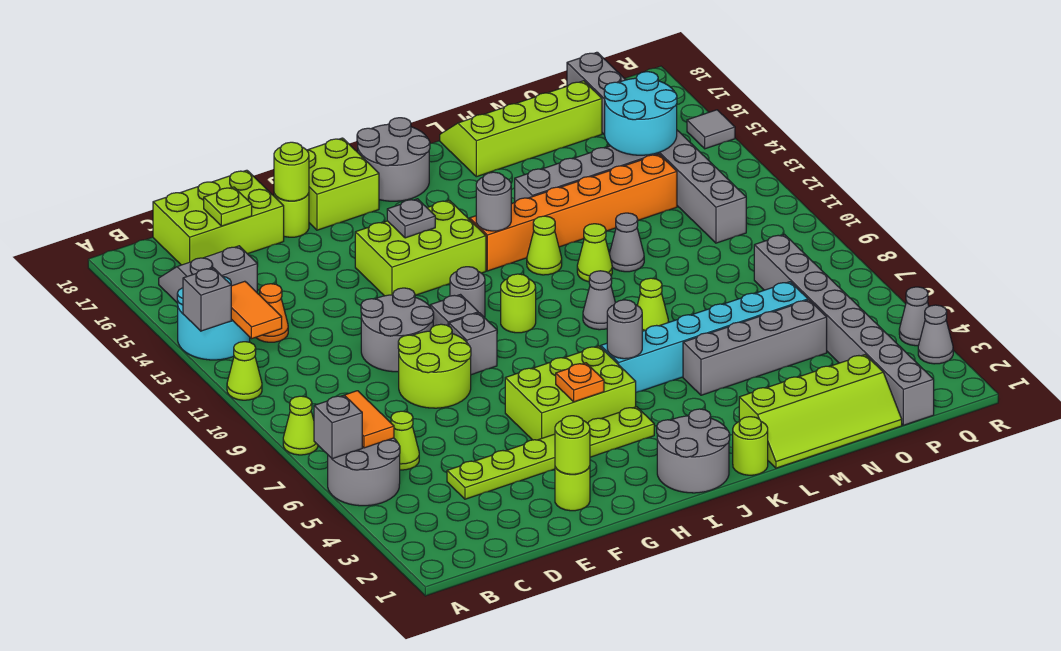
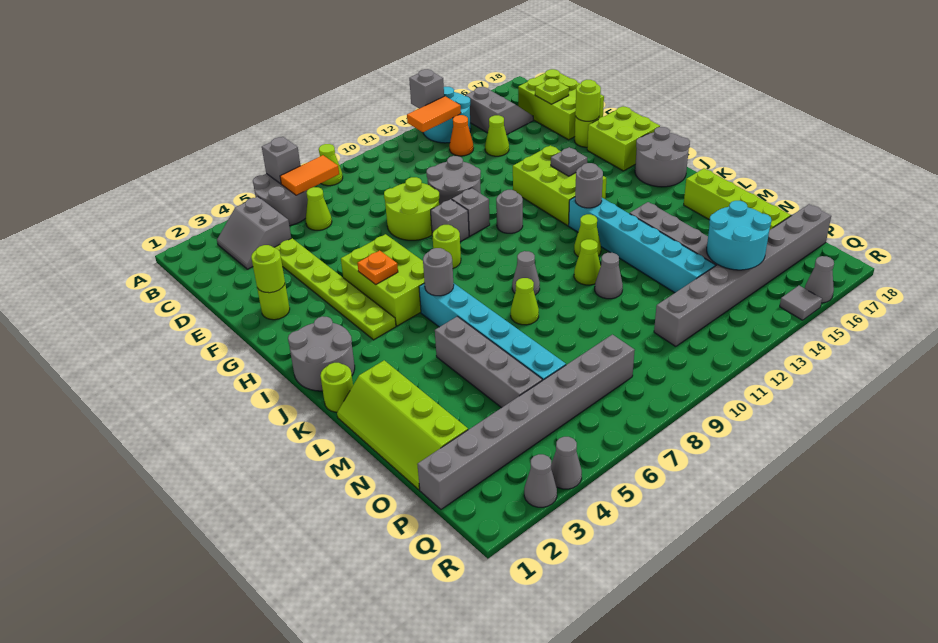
lime cone A11 level 1 -> lime cone D14 level 1
none -> grey slope B3:C4 level 1 top 4
lime round brick I10 level 1 -> lime round brick H8 level 1
orange brick J13:O13 level 1 -> cyan brick J13:O13 level 1
none -> grey cone R16 level 1

